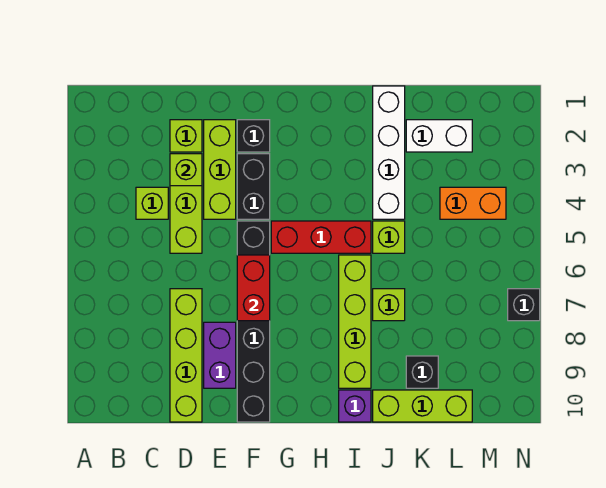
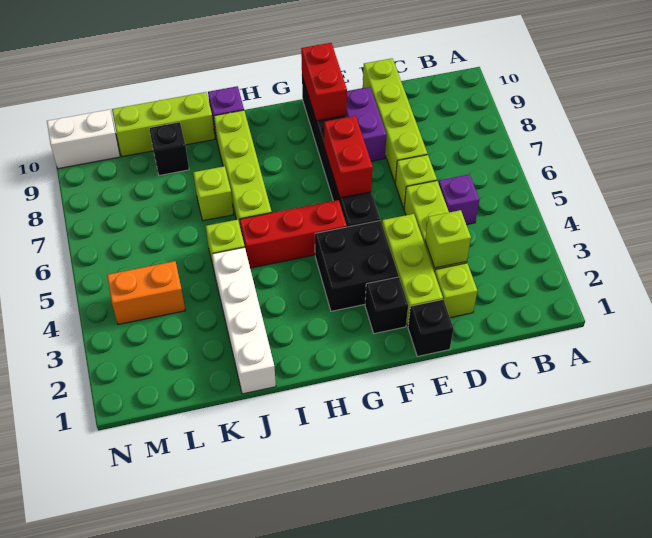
lime brick C4 level 1 -> lime brick D6 level 1
none -> purple brick C5 level 1
black brick F3:F4 level 1 -> black brick F3:G4 level 1
none -> red brick F9:F10 level 2
white brick K2:L2 level 1 -> white brick M10:N10 level 1
black brick N7 level 1 -> black brick E1 level 1

